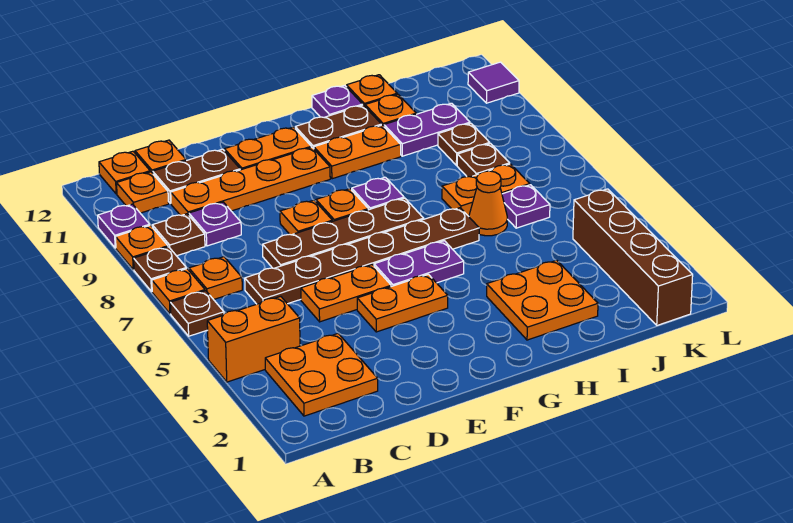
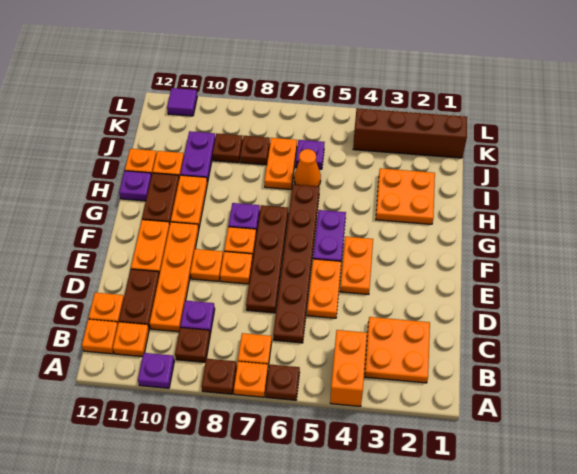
orange plate A9 level 1 -> orange plate E9 level 1

